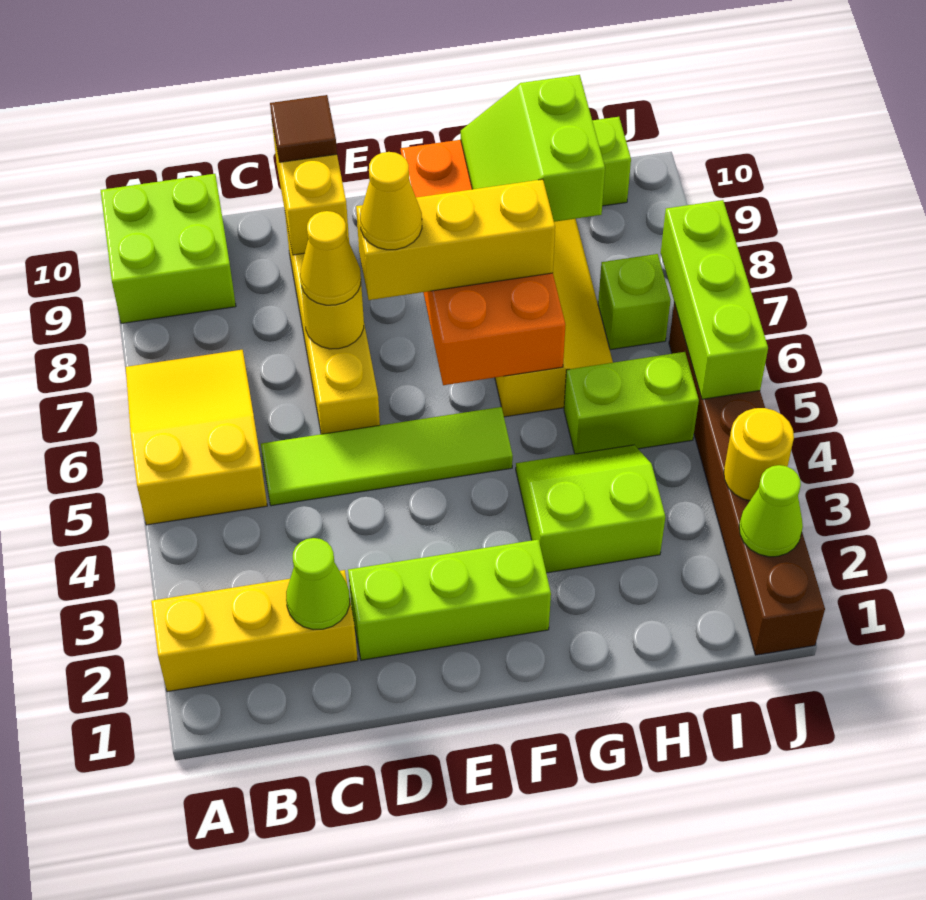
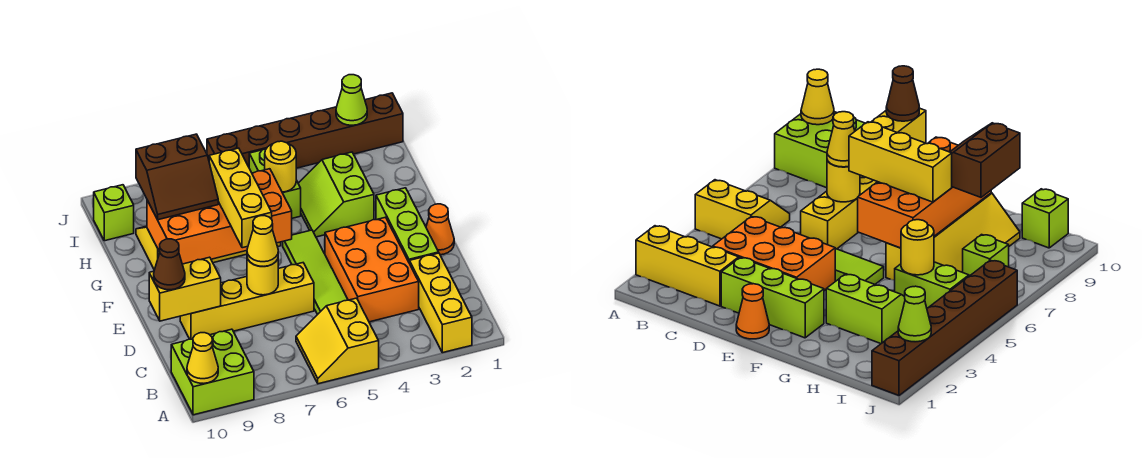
yellow slope A5:B7 level 1 top 5 -> yellow slope A5:B6 level 1 top 5
lime cone C2 level 2 -> none
none -> orange brick C3:E4 level 1
brown tile D10 level 3 -> brown cone D10 level 3
none -> orange cone E1 level 1
yellow cone E7 level 4 -> yellow cone A10 level 2
lime slope G8:H9 level 3 top H -> brown slope G8:H9 level 3 top H
yellow round brick J3 level 2 -> yellow round brick H5 level 2
lime brick J5:J7 level 2 -> none

